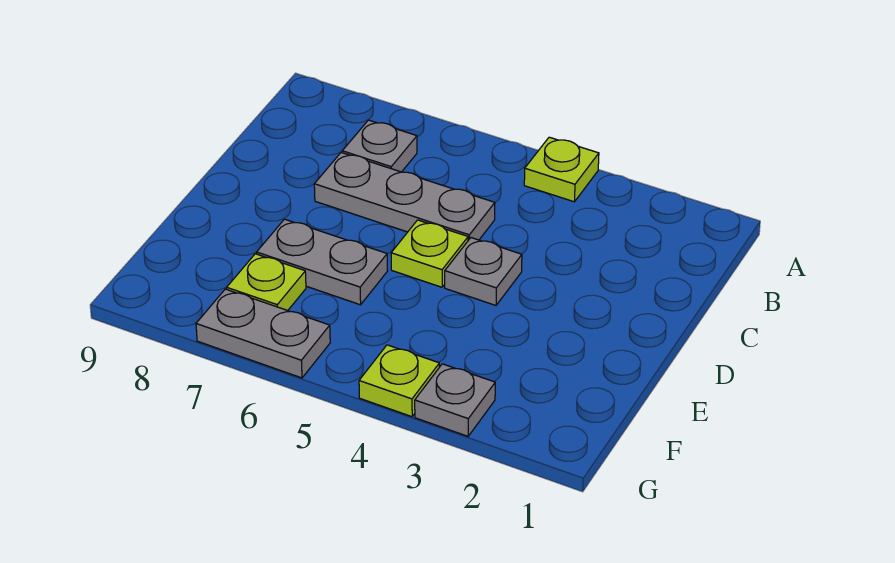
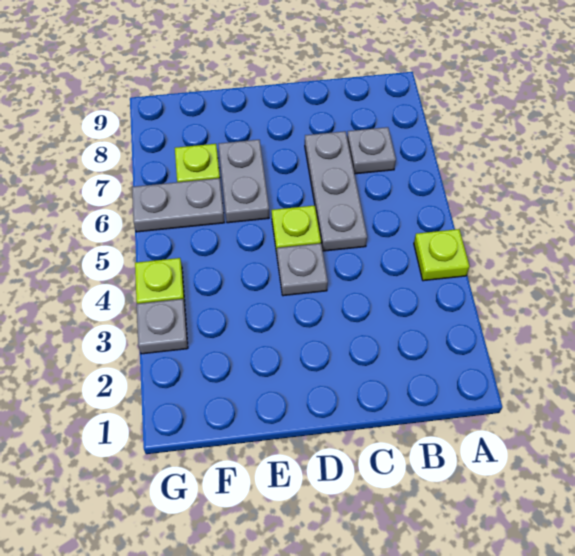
grey plate G6:G7 level 1 -> grey plate F6:G6 level 1

